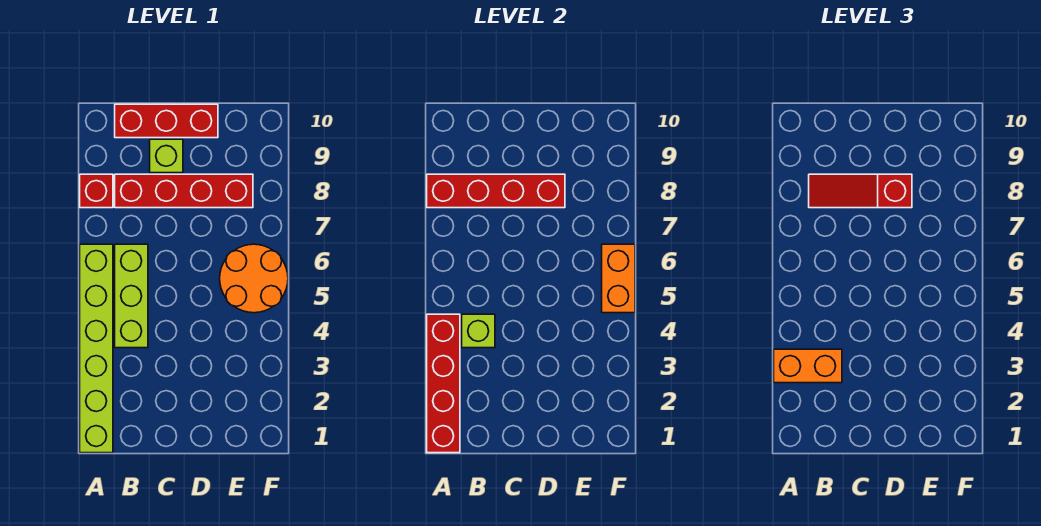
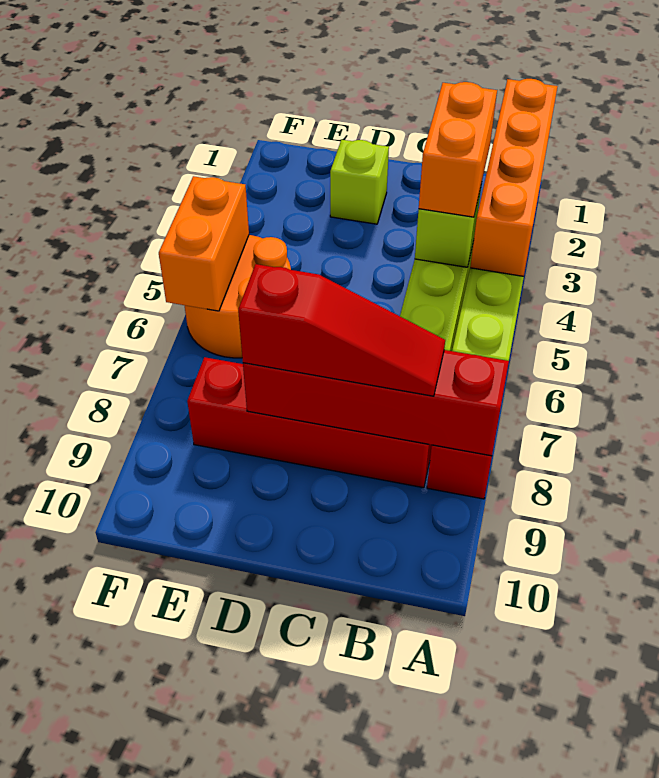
red brick A1:A4 level 2 -> orange brick A1:A4 level 2
orange brick A3:B3 level 3 -> orange brick B3:B4 level 3
red brick B10:D10 level 1 -> none
lime brick C9 level 1 -> lime brick D2 level 1

